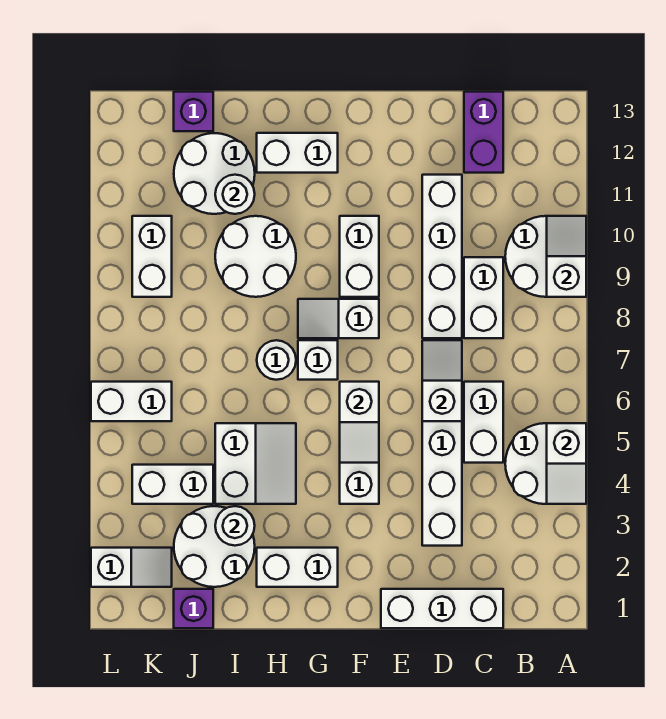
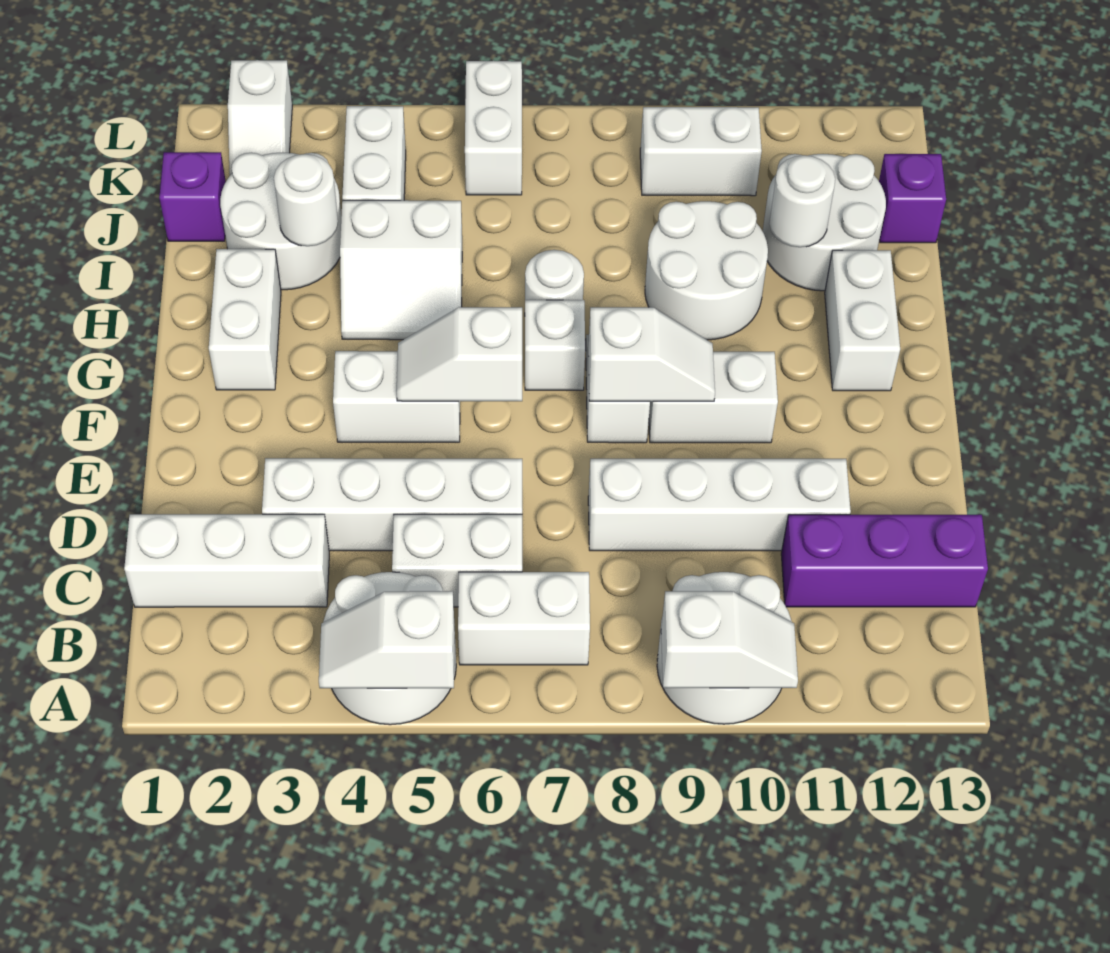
white brick C1:E1 level 1 -> white brick C1:C3 level 1
white brick C8:C9 level 1 -> white brick B6:B7 level 1
purple brick C12:C13 level 1 -> purple brick C11:C13 level 1
white slope D6:D7 level 2 top 6 -> white slope F8:F9 level 2 top 8

